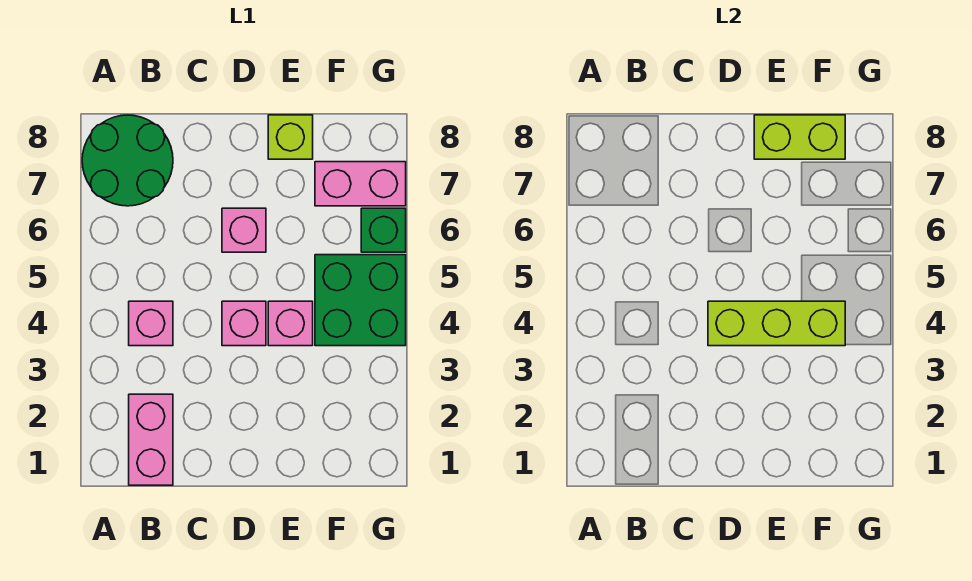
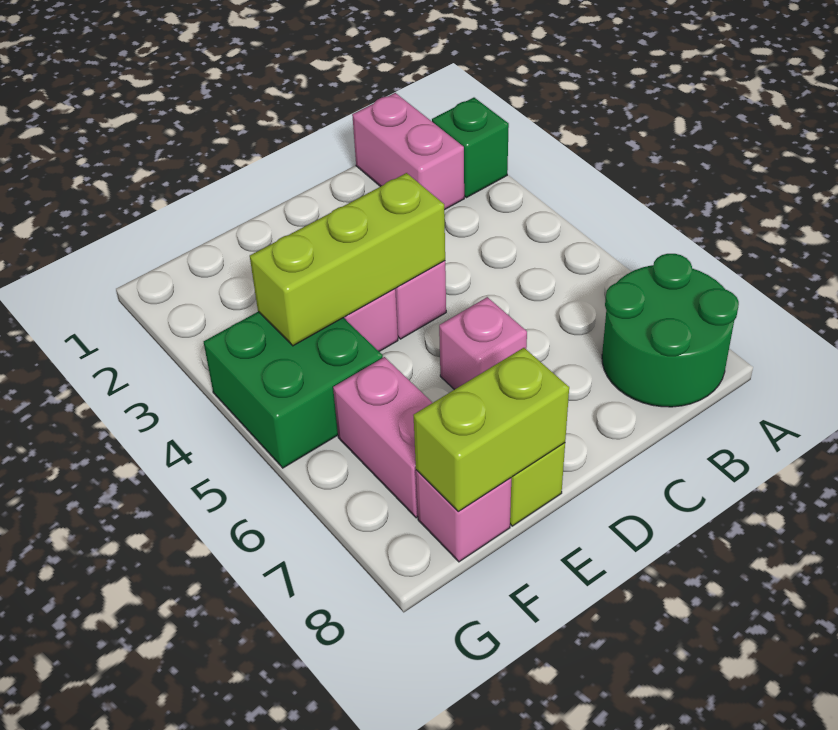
pink brick B4 level 1 -> pink brick F8 level 1
pink brick F7:G7 level 1 -> pink brick F6:F7 level 1
green brick G6 level 1 -> green brick A2 level 1

